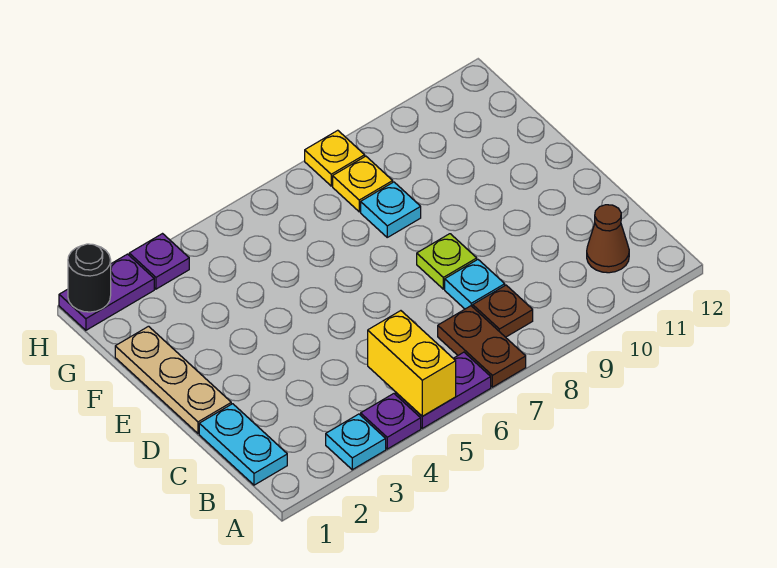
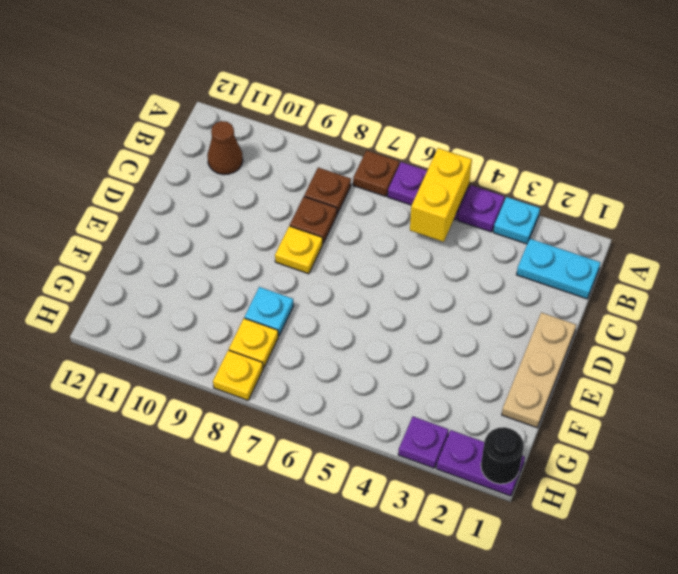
brown plate A7:B7 level 1 -> brown plate A7 level 1
cyan plate B1:C1 level 1 -> cyan plate B1:B2 level 1
cyan plate C8 level 1 -> brown plate C8 level 1
lime plate D8 level 1 -> yellow plate D8 level 1

